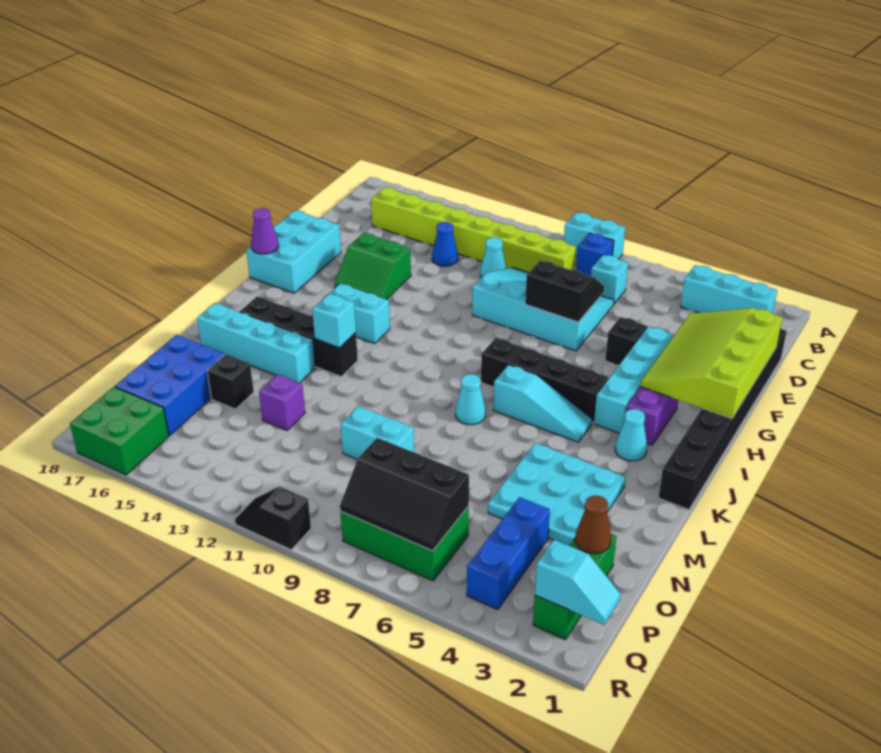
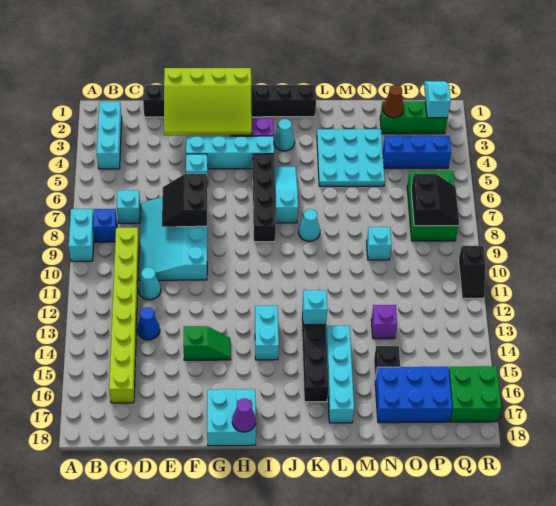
black brick F5 level 1 -> cyan brick F5 level 1
green slope F14:G15 level 1 top F -> green slope F14:G14 level 1 top F
cyan brick F17:H18 level 1 -> cyan brick G17:H18 level 1
cyan brick N9:N10 level 1 -> cyan brick N9 level 1
black slope P6:Q8 level 2 top P -> black slope P7:Q8 level 2 top P

